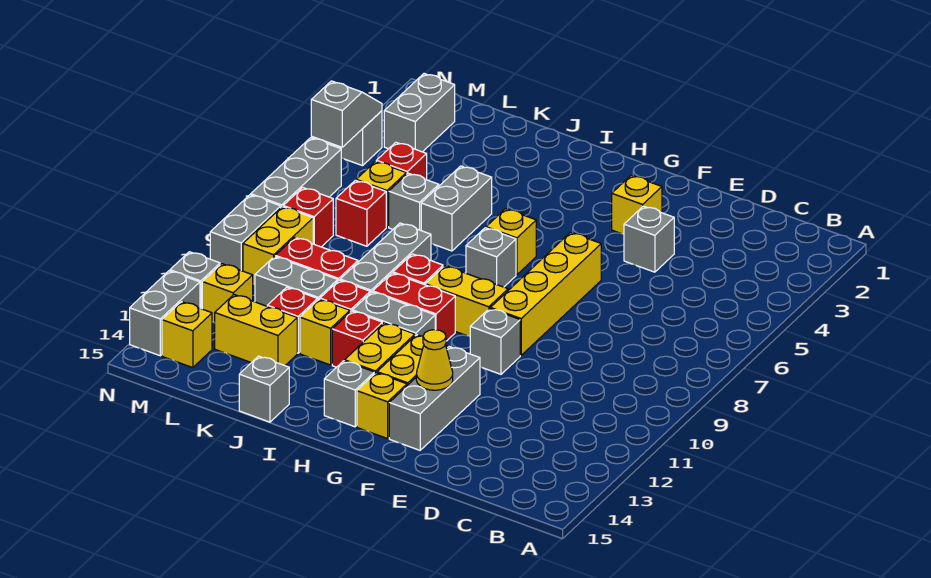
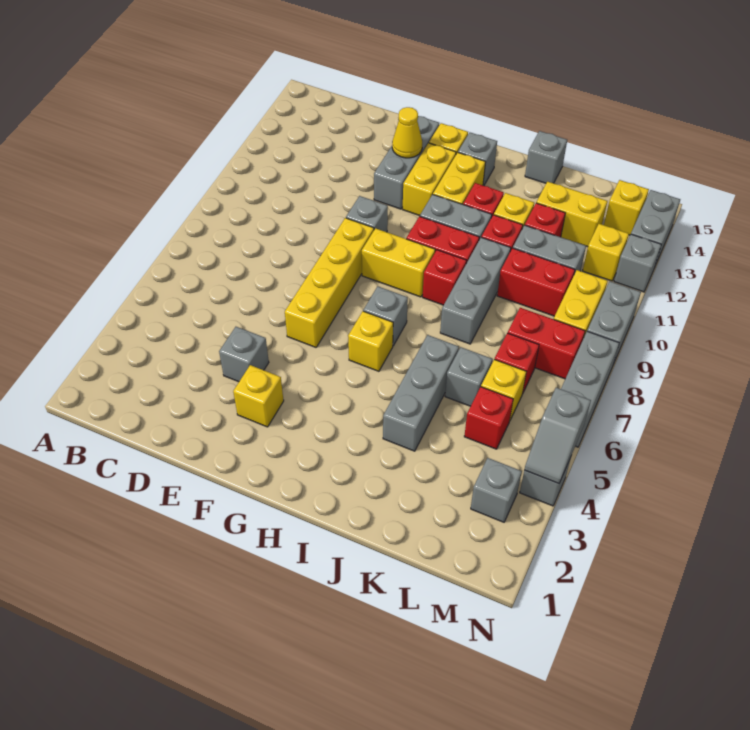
grey brick J5:J6 level 1 -> grey brick J4:J6 level 1
grey brick M2:M3 level 1 -> grey brick M3 level 1
red brick M8 level 1 -> red brick L8:M8 level 1

